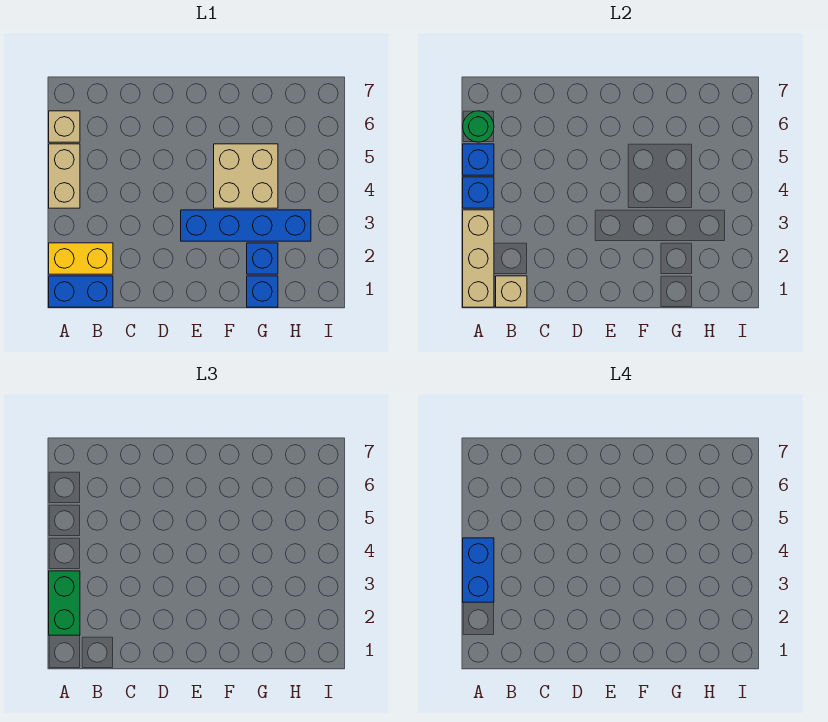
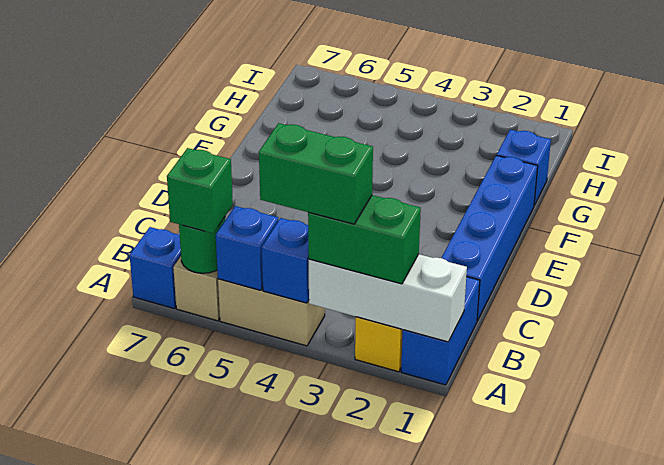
tan brick A1:A3 level 2 -> white brick A1:A3 level 2
blue brick A3:A4 level 4 -> green brick A3:A4 level 4
none -> green brick A6 level 3
tan brick B1 level 2 -> none
blue brick E3:H3 level 1 -> blue brick C1:F1 level 1
tan brick F4:G5 level 1 -> none
blue brick G2 level 1 -> blue brick A7 level 1

